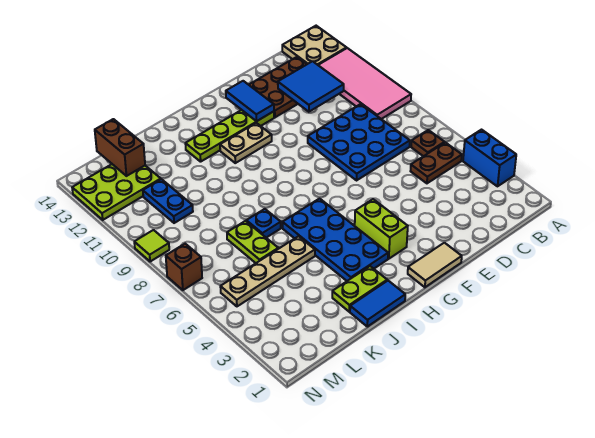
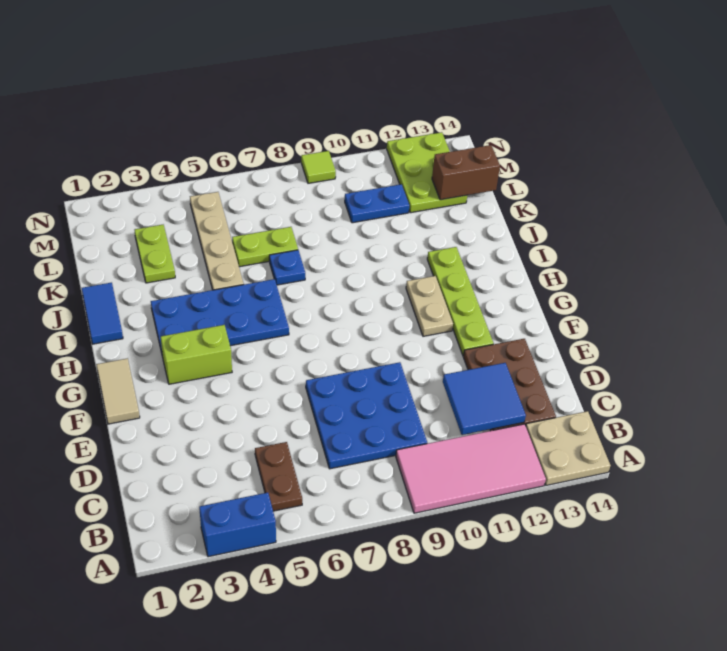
brown plate B6 level 1 -> none
blue tile F12:F13 level 2 -> none
lime plate I2:J2 level 1 -> lime plate K3:L3 level 1
brown brick N7 level 1 -> none

